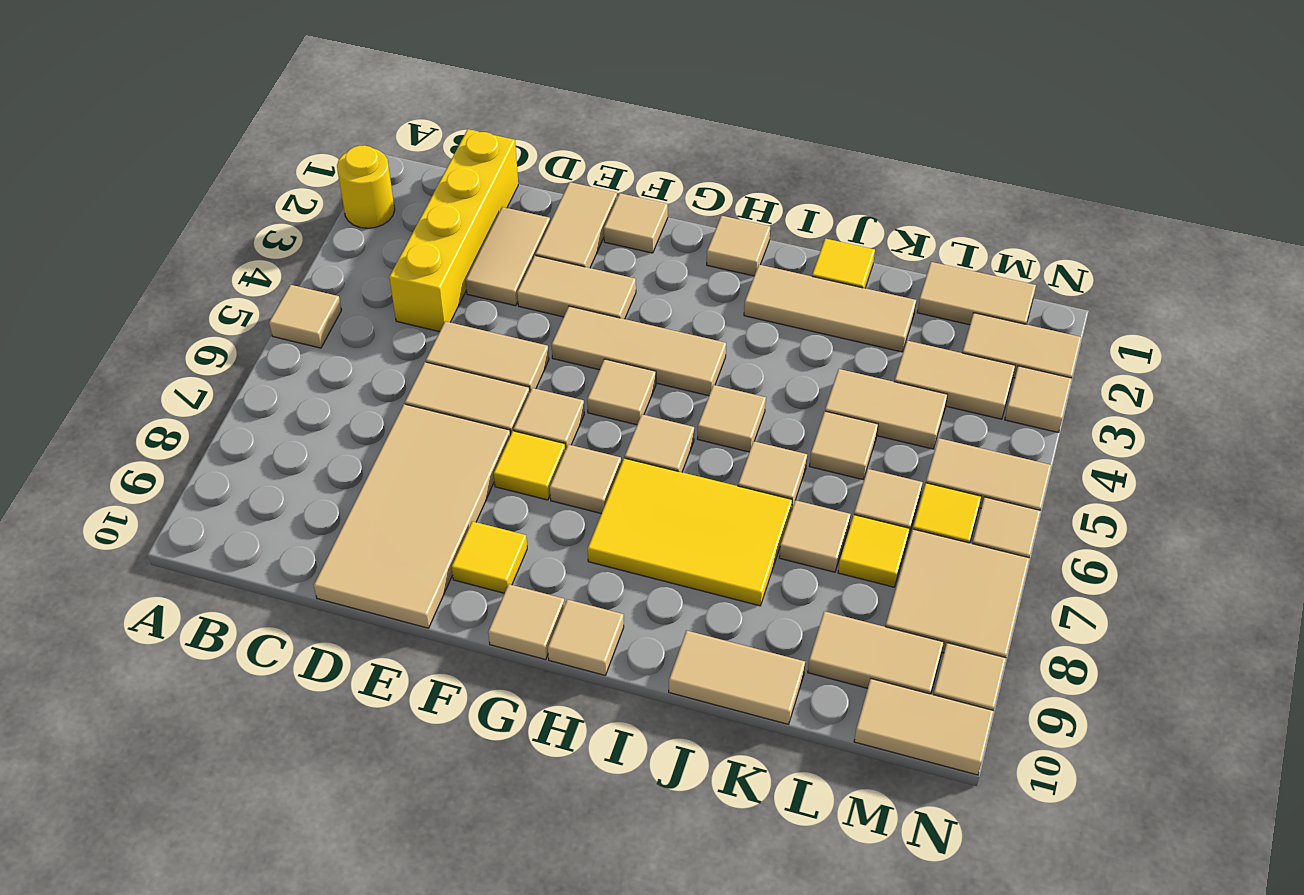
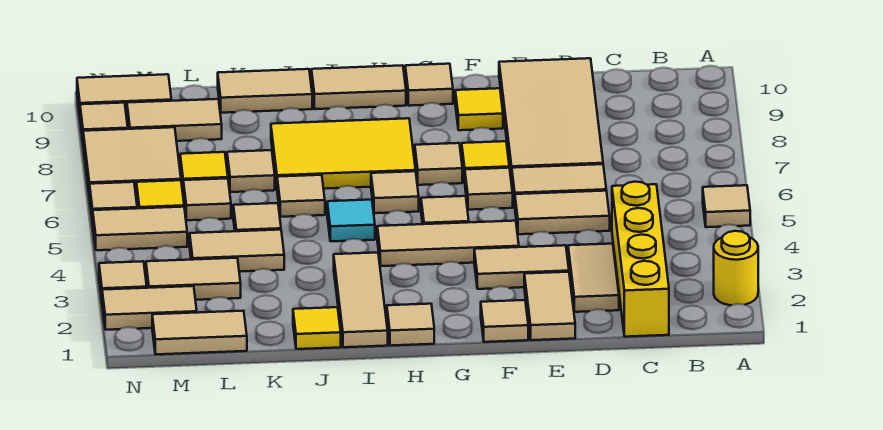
tan tile H10 level 1 -> tan tile H10:I10 level 1
tan tile I2:K2 level 1 -> tan tile I1:I3 level 1
tan tile I5 level 1 -> cyan tile I5 level 1

